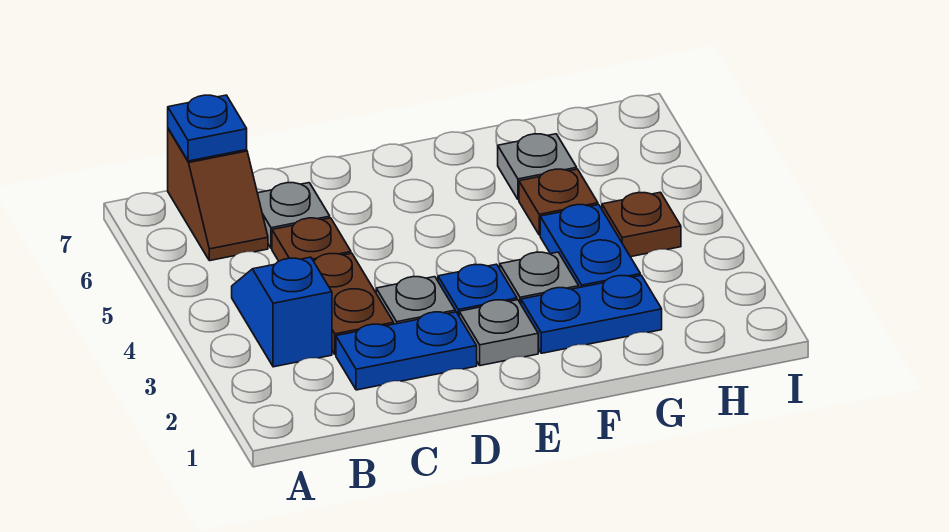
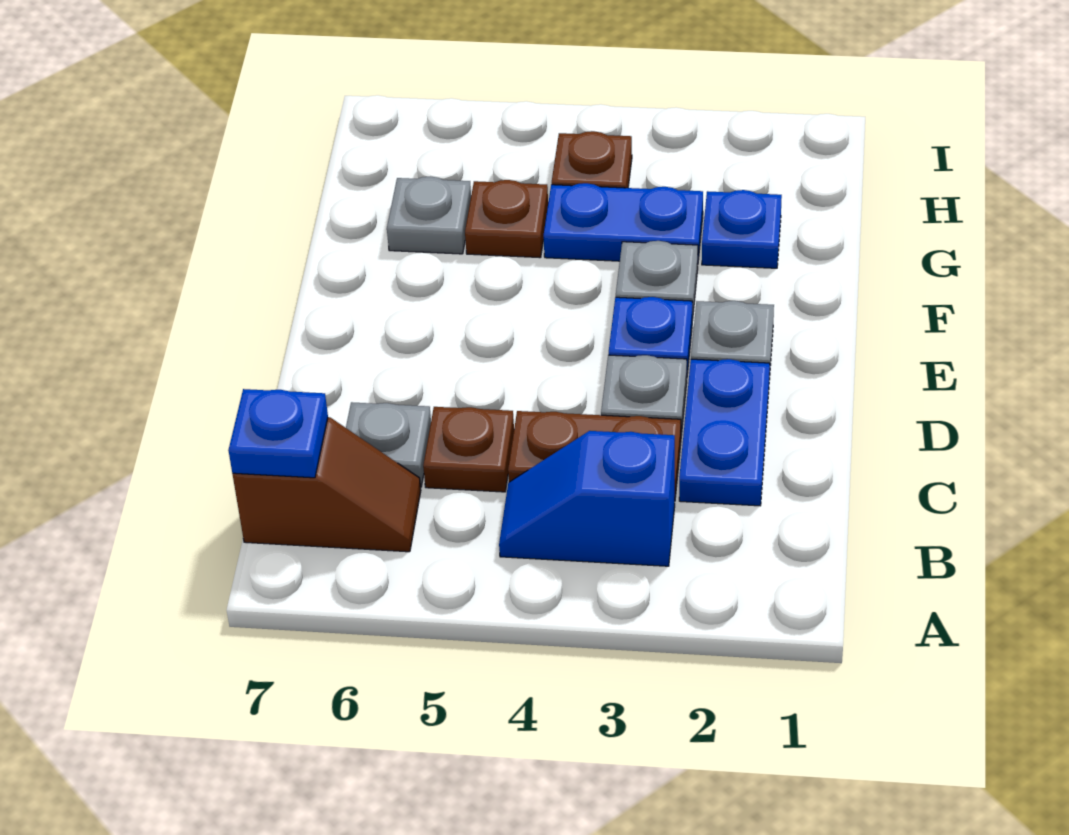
blue plate F2:G2 level 1 -> blue plate G2 level 1

